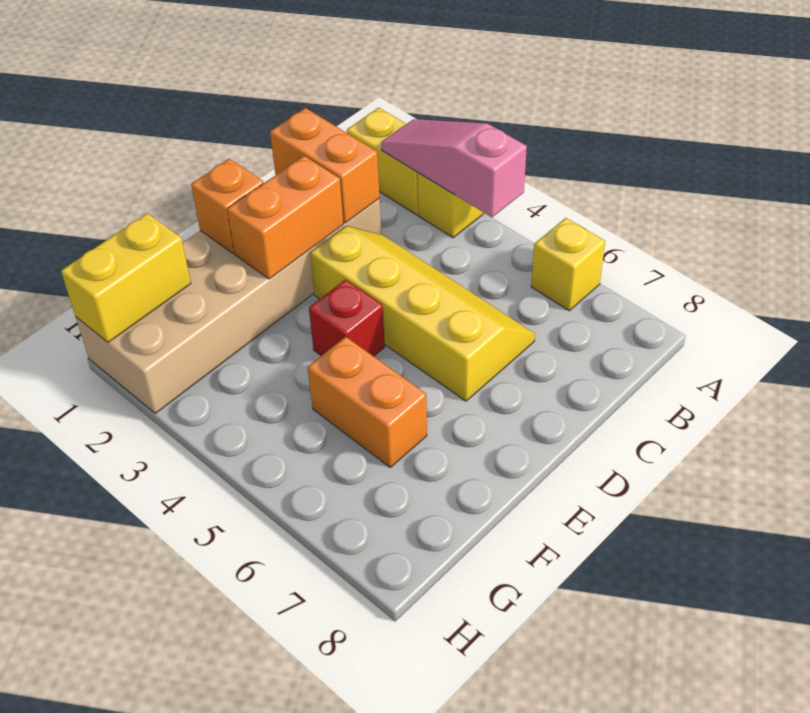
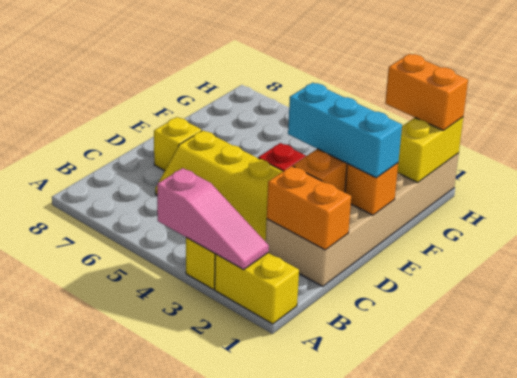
yellow brick A6 level 1 -> yellow brick D7 level 1
none -> cyan brick E1:E3 level 3
orange brick F5:F6 level 1 -> orange brick H1:H2 level 3

